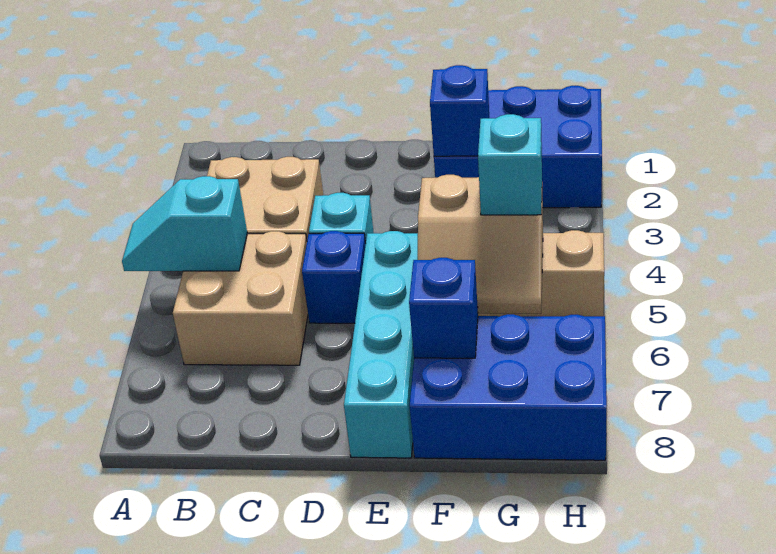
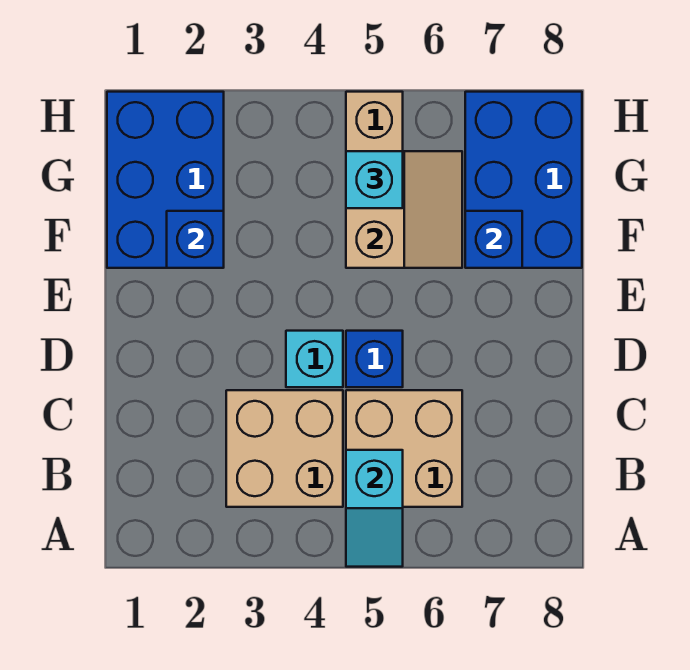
cyan brick E5:E8 level 1 -> none

